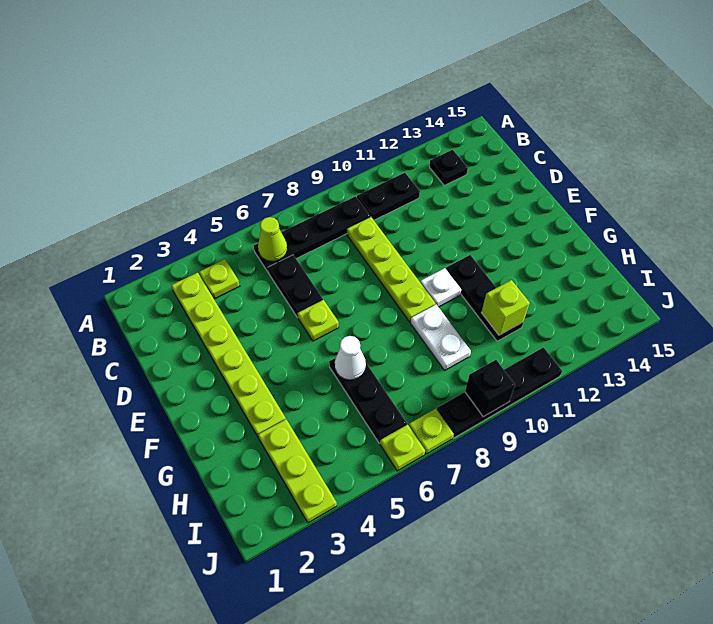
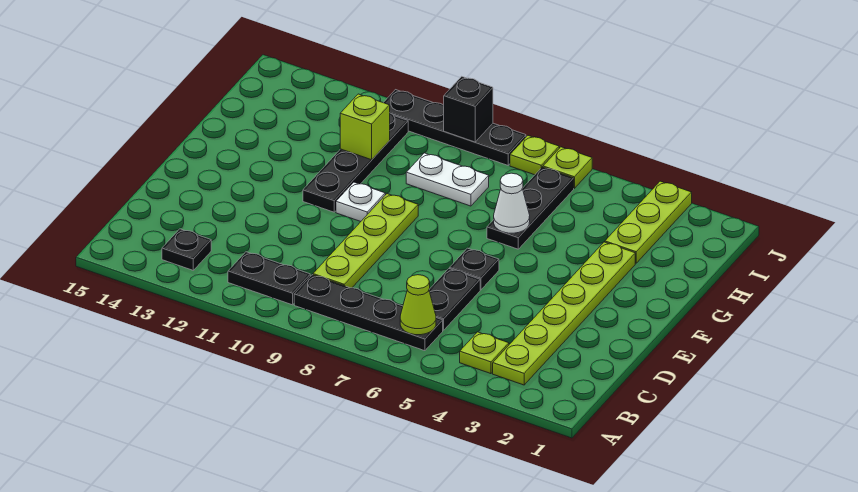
lime plate E6 level 1 -> black plate E6 level 1
black plate F11:H11 level 1 -> black plate F11:I11 level 1
white plate G9:H9 level 1 -> white plate H8:H9 level 1

